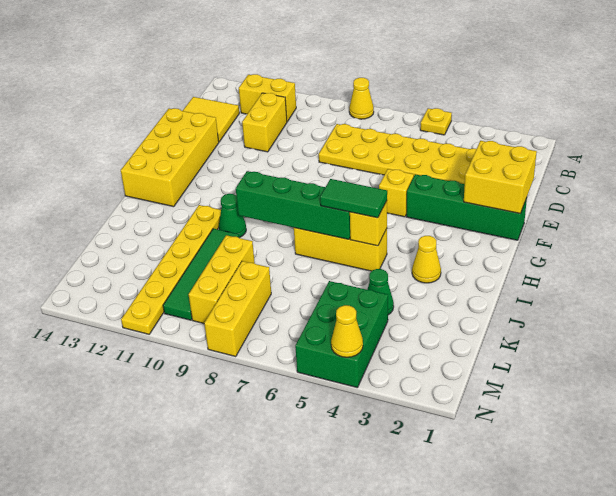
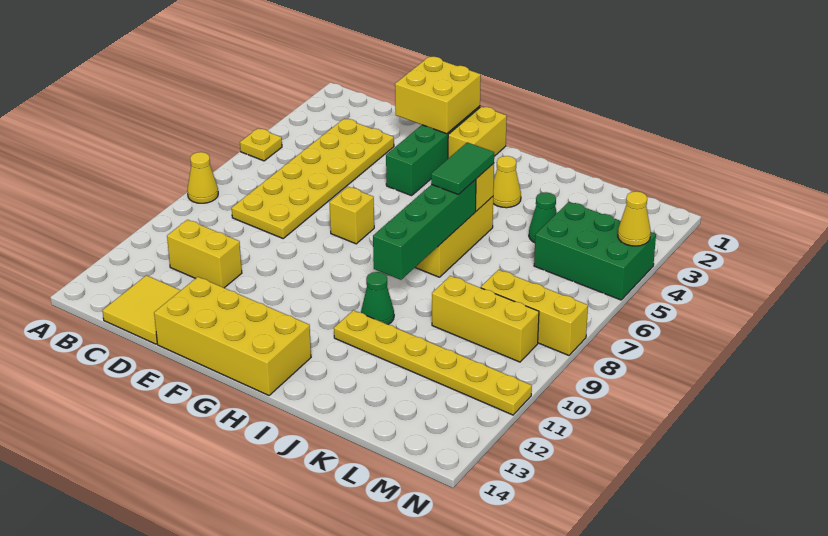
yellow brick B11:B12 level 1 -> yellow brick G1:G2 level 1
yellow brick F5 level 1 -> yellow brick F7 level 1
green tile J10:M10 level 1 -> none

